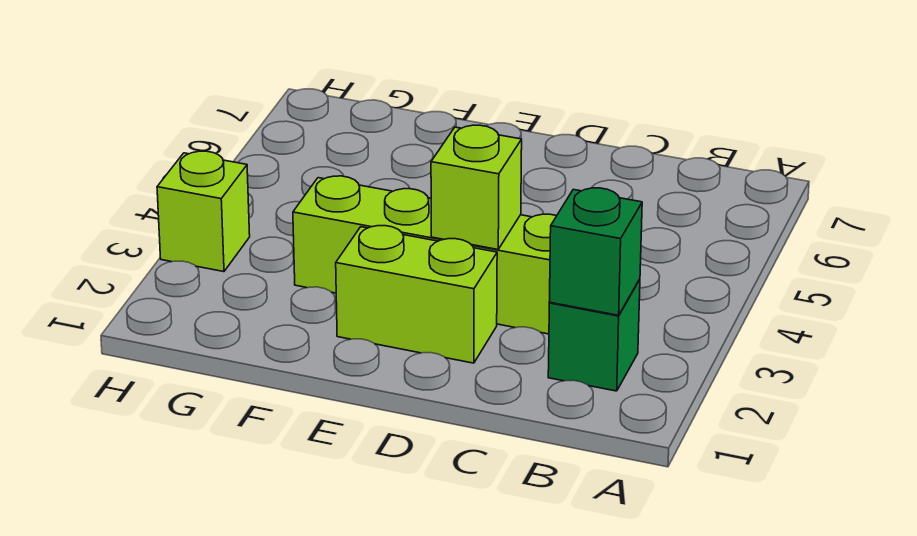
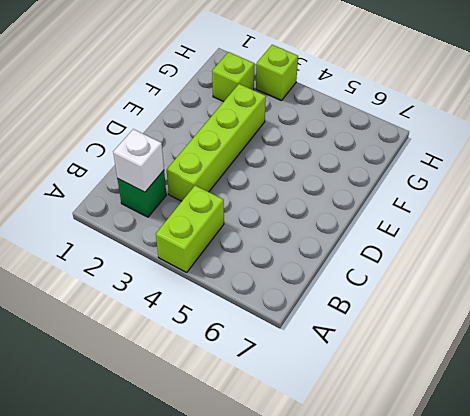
green brick B2 level 2 -> white brick B2 level 2
lime brick D2:E2 level 1 -> lime brick A4:B4 level 1
lime brick D3 level 2 -> lime brick G2 level 1

